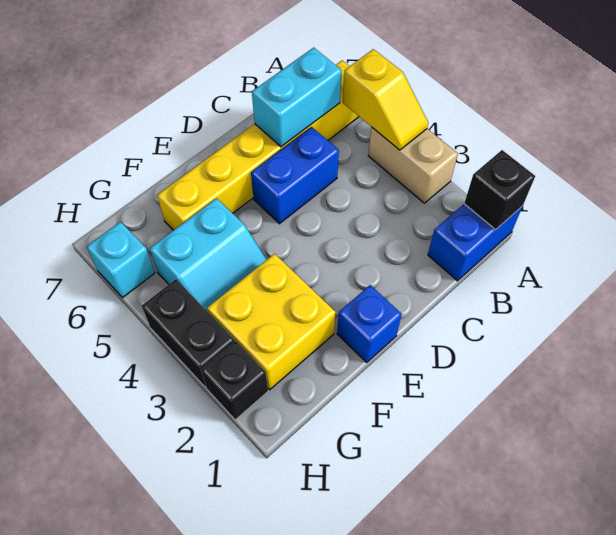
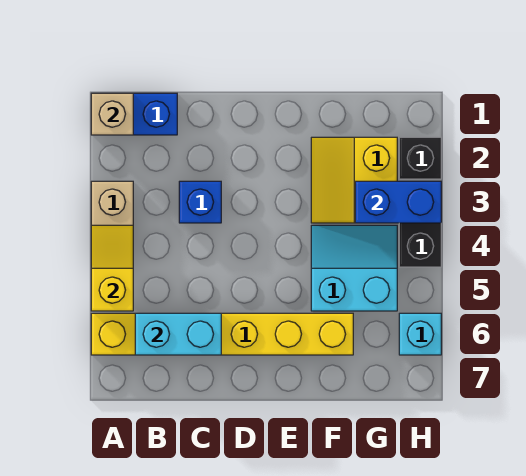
black brick A1 level 2 -> tan brick A1 level 2
blue brick C5:D5 level 1 -> blue brick G3:H3 level 2
blue brick E1 level 1 -> blue brick C3 level 1
yellow brick F2:G3 level 1 -> yellow slope F2:G3 level 1 top G

